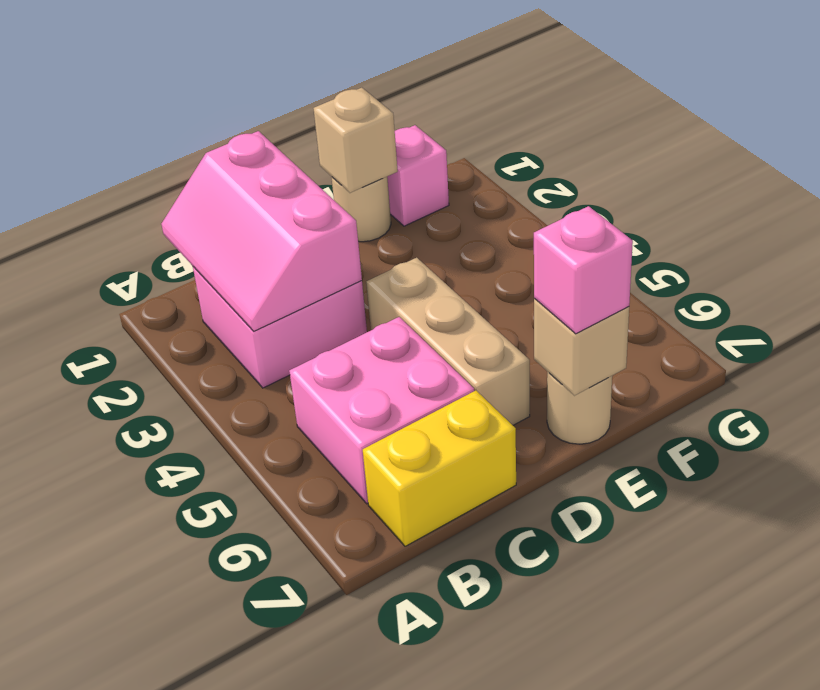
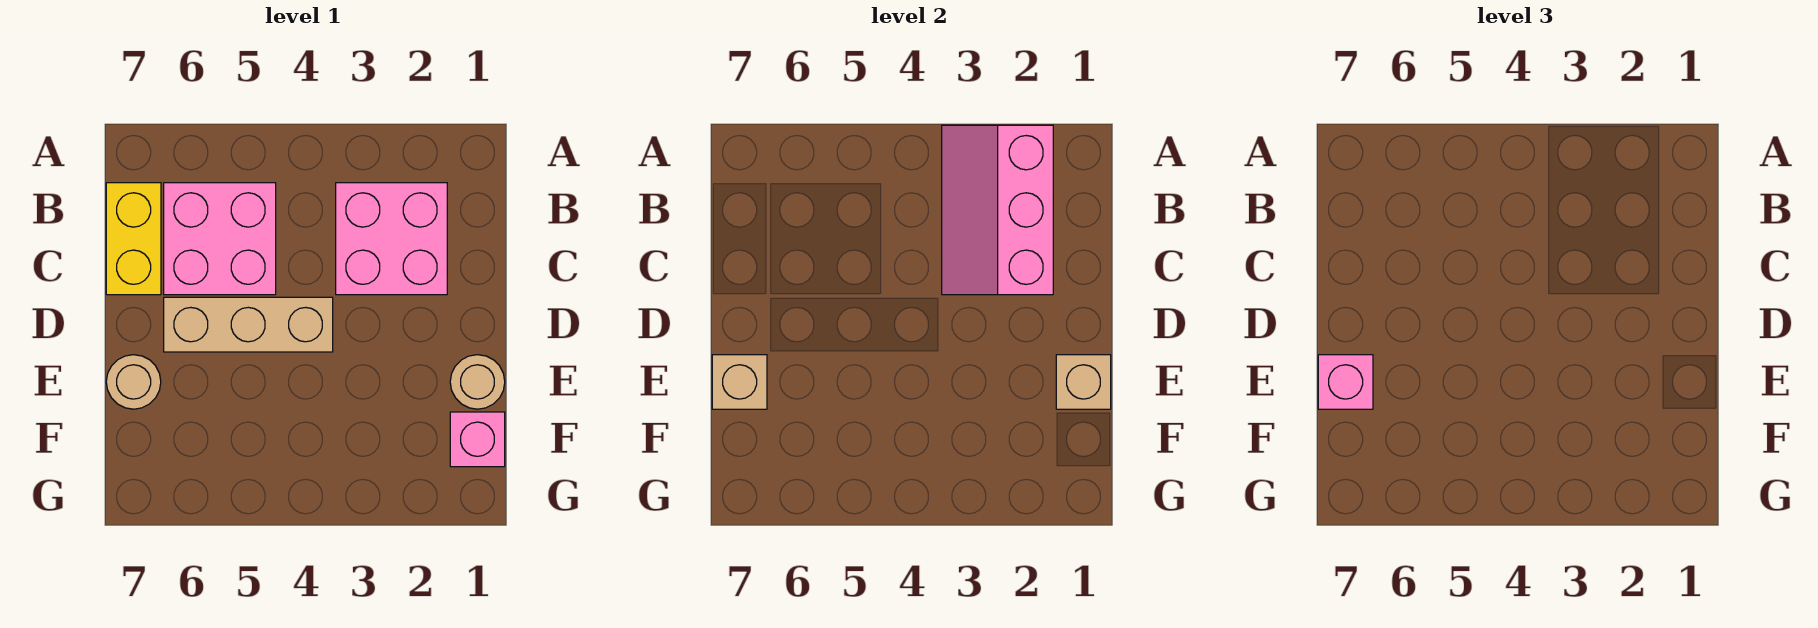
pink slope B1:C3 level 2 top C -> pink slope A2:C3 level 2 top 2

